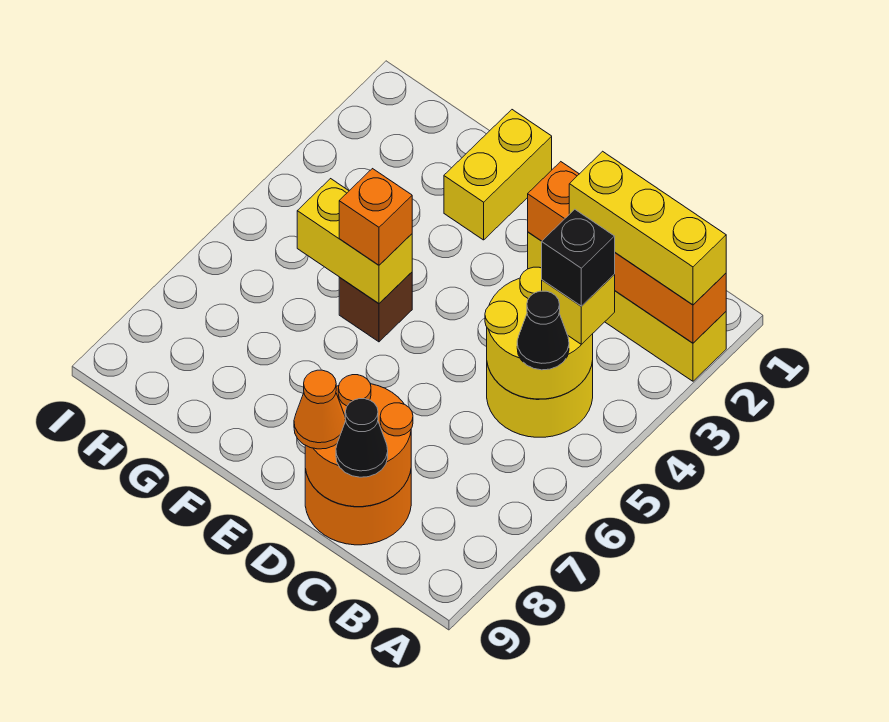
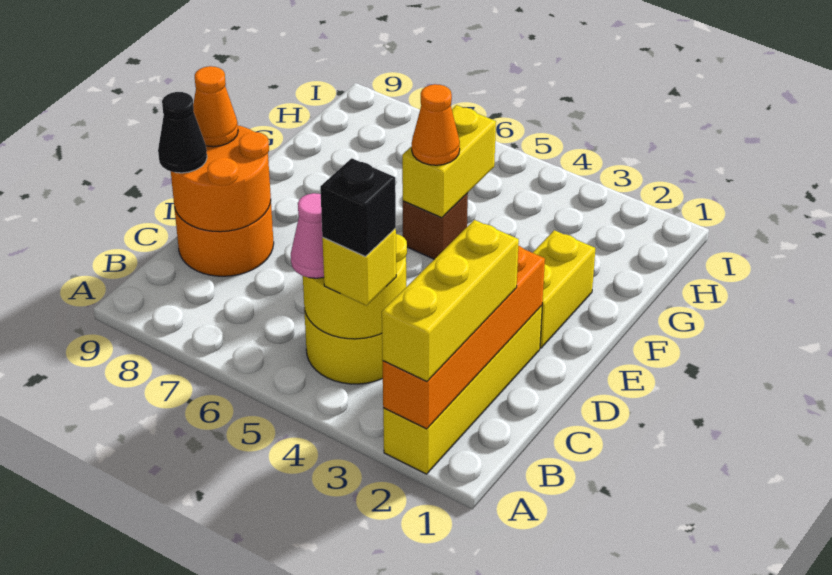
black cone B5 level 3 -> pink cone B5 level 3
yellow brick F1:F2 level 1 -> yellow brick E2:F2 level 1
orange brick F5 level 3 -> orange cone F5 level 3

